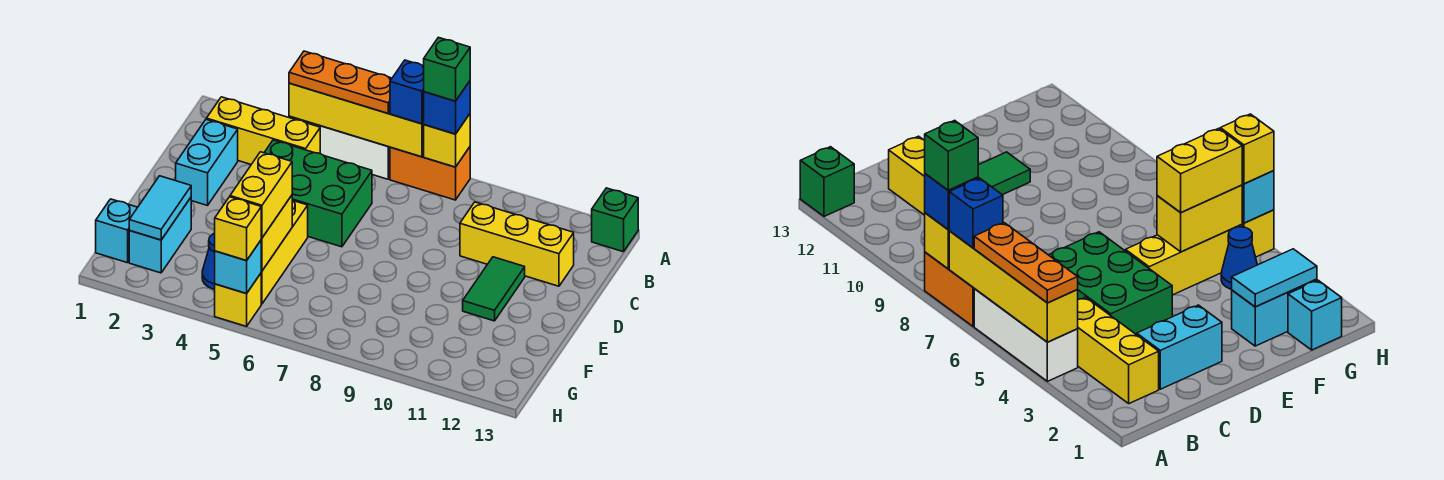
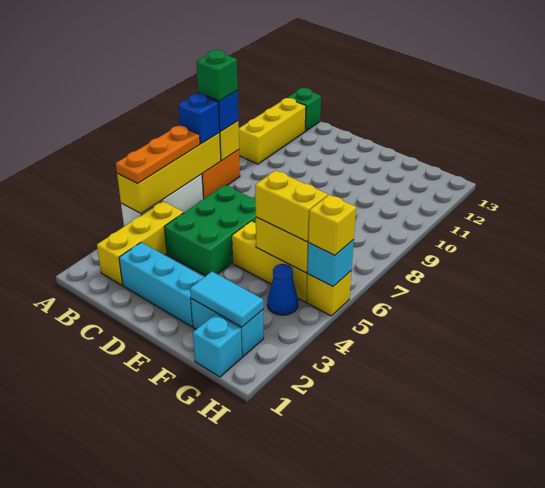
cyan brick C2:D2 level 1 -> cyan brick C2:E2 level 1
yellow brick C10:C12 level 1 -> yellow brick A10:A12 level 1
green tile D11:E11 level 1 -> none

